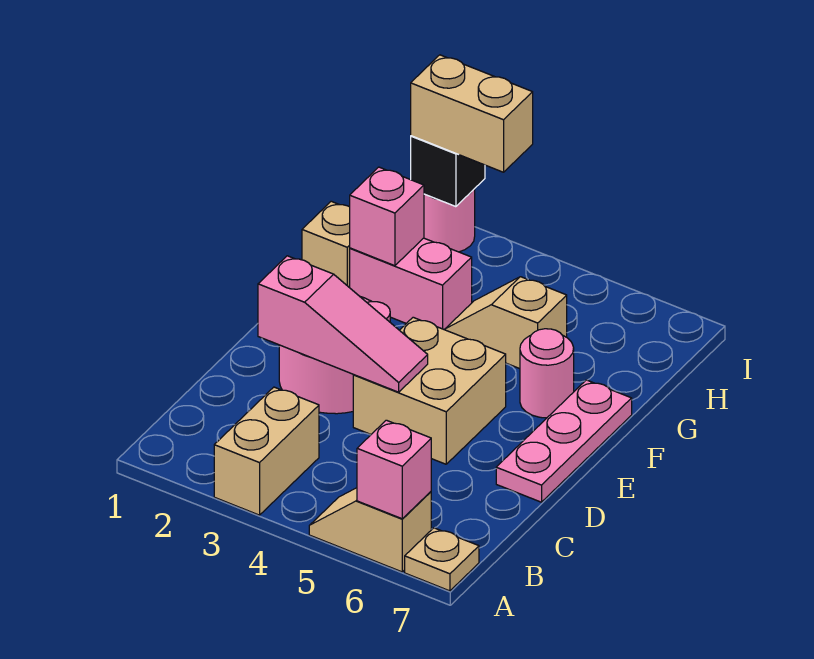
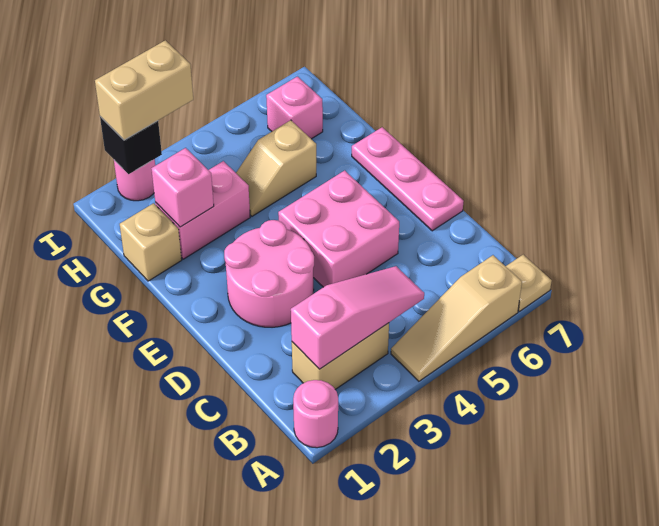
tan brick A3:B3 level 1 -> tan brick B2:B3 level 1
tan slope A5:A6 level 1 top 6 -> tan slope A4:A6 level 1 top 6
pink brick A6 level 2 -> pink brick H6 level 1
pink slope D2:D4 level 2 top 2 -> pink slope B2:B4 level 2 top 2
tan brick D4:E5 level 1 -> pink brick D4:E5 level 1
pink round brick F6 level 1 -> pink round brick A1 level 1

